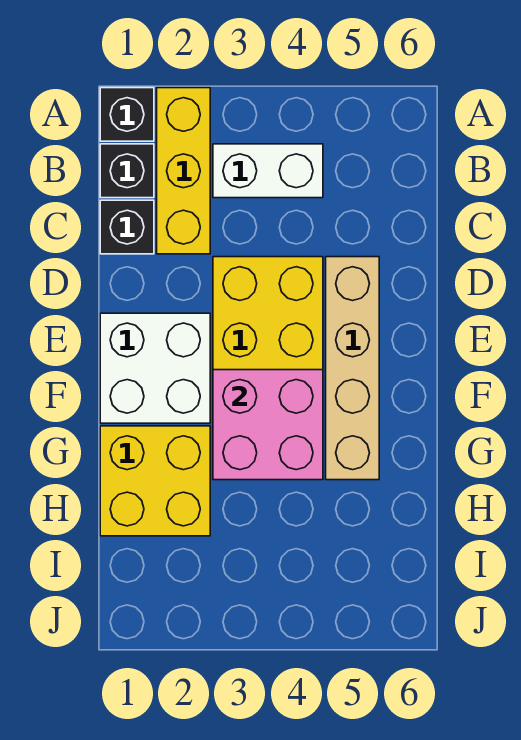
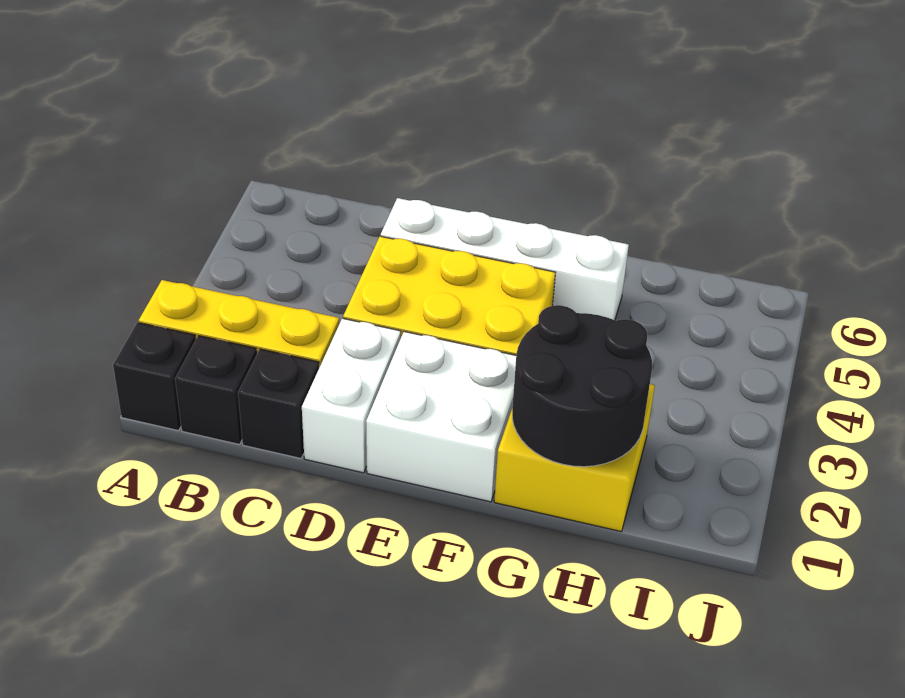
white brick B3:B4 level 1 -> white brick D1:D2 level 1
tan brick D5:G5 level 1 -> white brick D5:G5 level 1
pink brick F3:G4 level 2 -> none
none -> black round brick G1:H2 level 2

